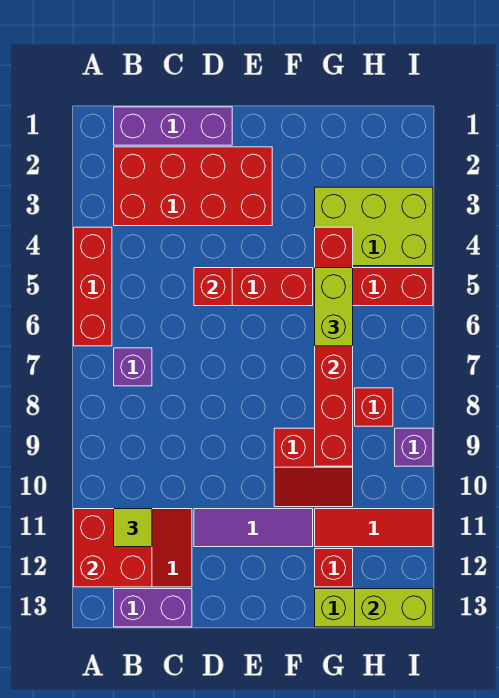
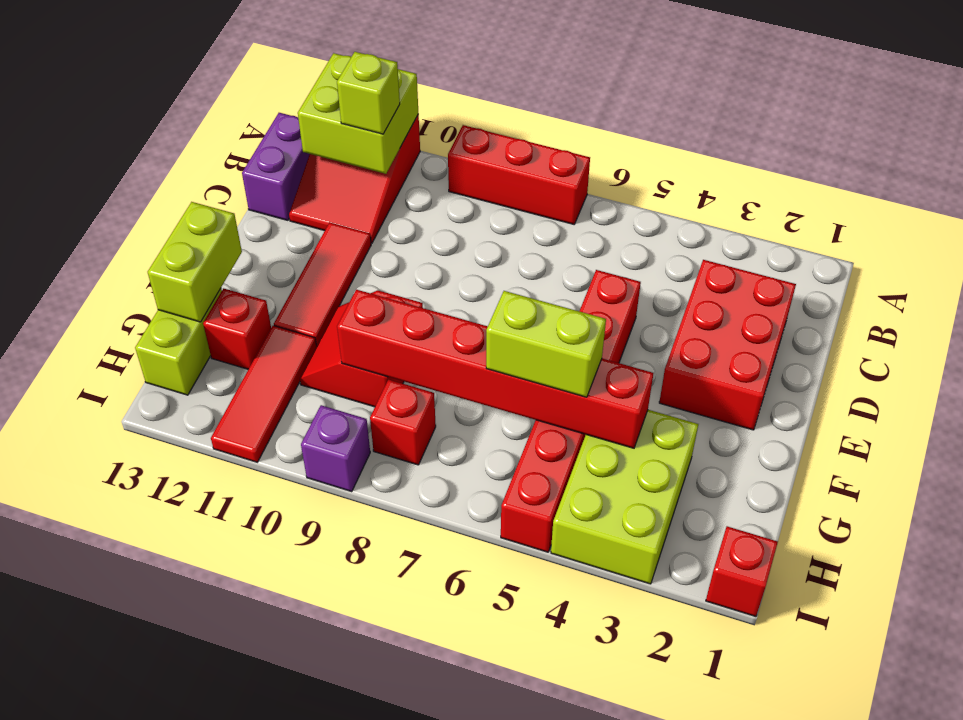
red brick A4:A6 level 1 -> red brick A7:A9 level 1
red brick A11:B12 level 2 -> lime brick A11:B12 level 2
purple brick B1:D1 level 1 -> none
red brick B2:E3 level 1 -> red brick C2:E3 level 1
purple brick B7 level 1 -> none
lime tile B11 level 3 -> lime brick B11 level 3
red brick D5 level 2 -> red brick I1 level 1
purple tile D11:F11 level 1 -> red tile D11:F11 level 1
lime brick H13:I13 level 2 -> lime brick F13:G13 level 2

